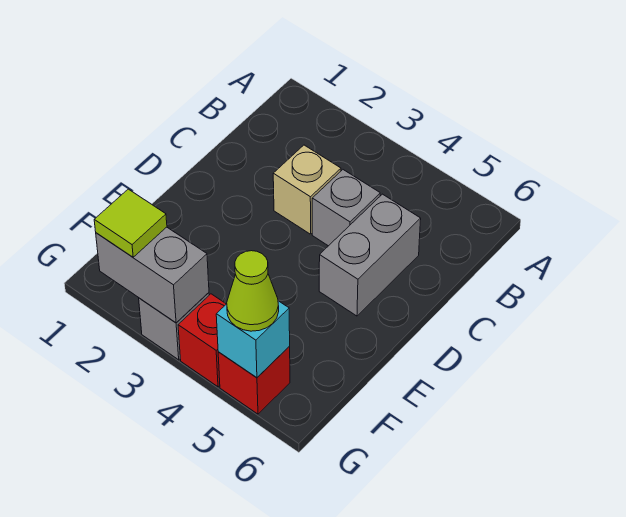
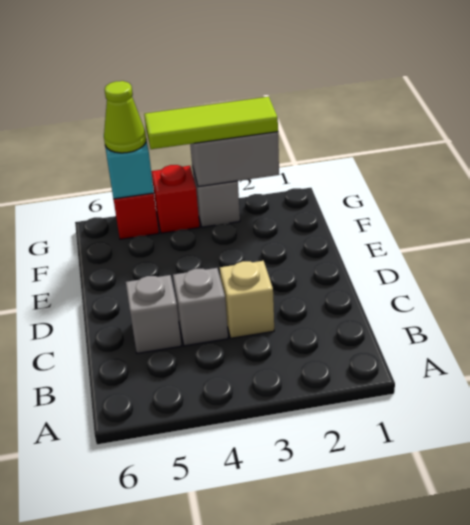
grey brick C5:D5 level 1 -> grey brick C5 level 1
lime tile G2 level 3 -> lime tile G2:G4 level 3

